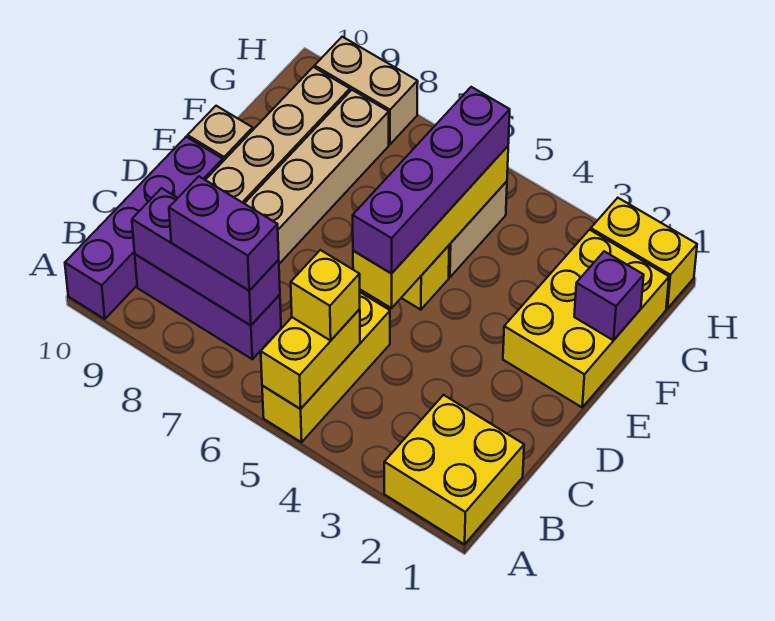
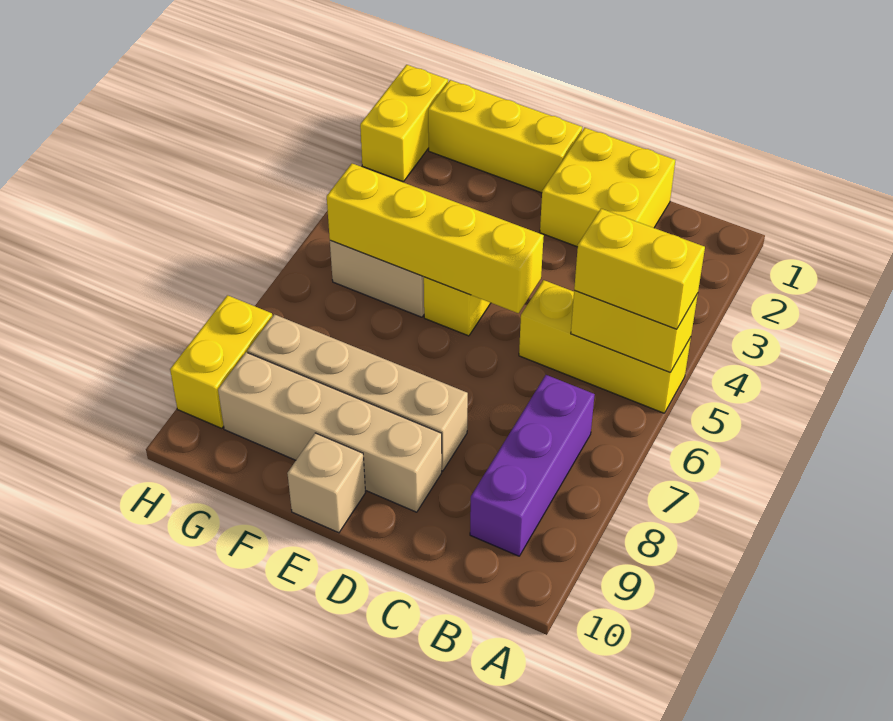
yellow brick A1:B2 level 1 -> yellow brick C1:D2 level 1
purple brick A10:D10 level 1 -> none
yellow brick B5 level 3 -> yellow brick A5:B5 level 3
purple brick B7:B9 level 2 -> none
purple brick B7:B8 level 3 -> none
purple brick D5:G5 level 3 -> none
yellow brick E1:G2 level 1 -> yellow brick E1:G1 level 1
purple brick F1 level 2 -> none
tan brick H8:H9 level 1 -> yellow brick H8:H9 level 1

